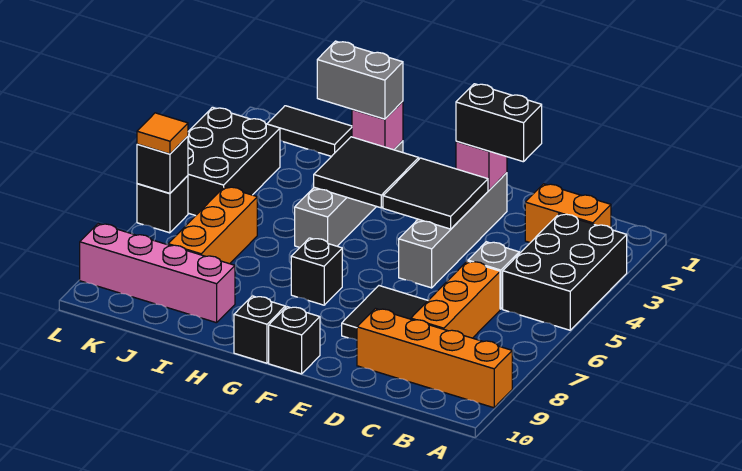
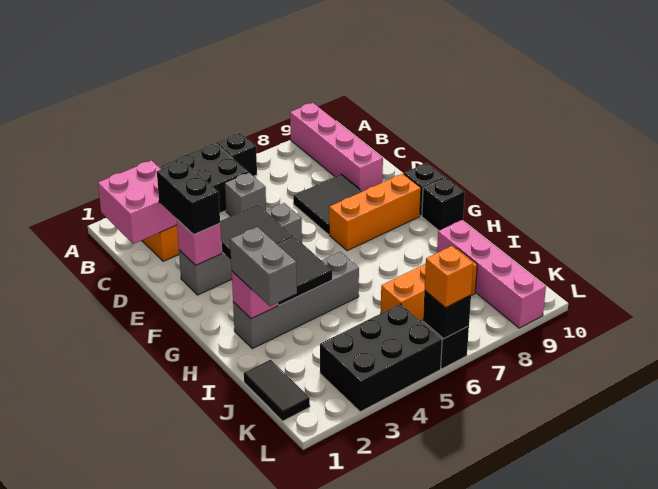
orange brick A9:D9 level 1 -> pink brick A9:D9 level 1
none -> pink brick B1:C2 level 2
orange brick C6:C8 level 1 -> orange brick F7:F9 level 1
black brick G7 level 1 -> black brick A6 level 1
orange tile L6 level 3 -> orange brick L6 level 3

